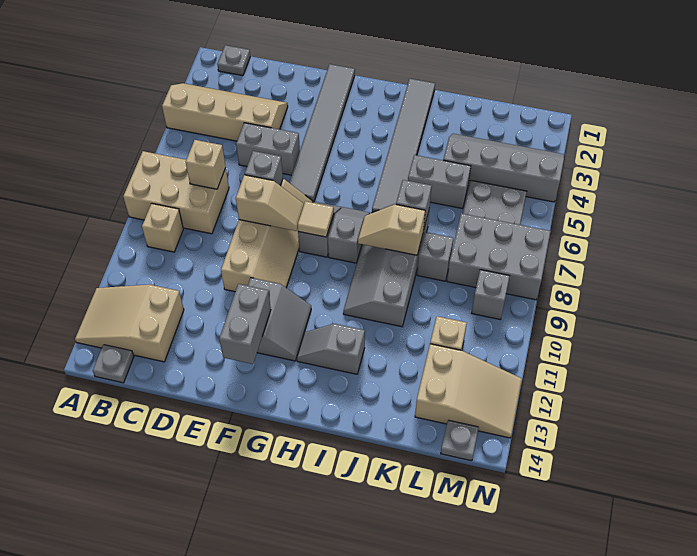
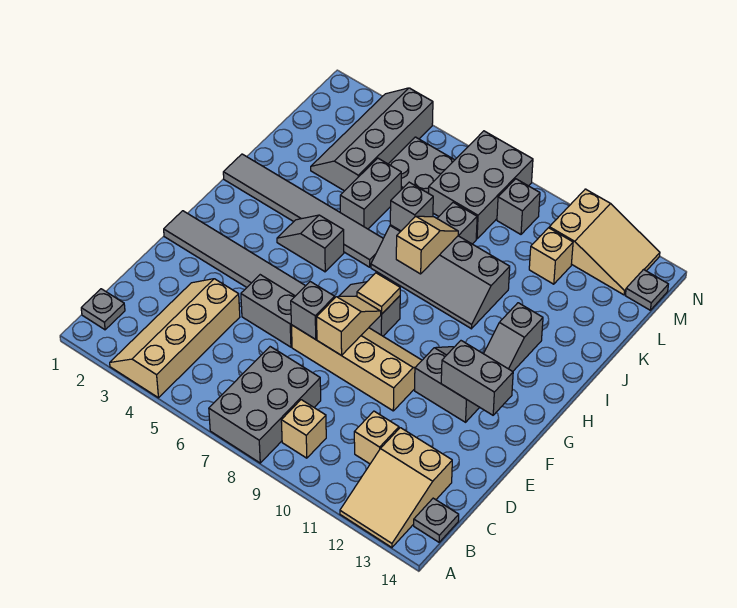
tan brick A7:C8 level 1 -> grey brick A7:C8 level 1
tan brick C7 level 2 -> tan brick C11 level 1
grey brick D5:E5 level 1 -> grey brick E5:E6 level 1
grey slope H7:H8 level 1 top 8 -> grey slope H4:H5 level 1 top 5
tan slope I8:J8 level 2 top J -> tan slope I8:J8 level 2 top I
tan slope L12:N13 level 1 top L -> tan slope M11:N13 level 1 top 11

